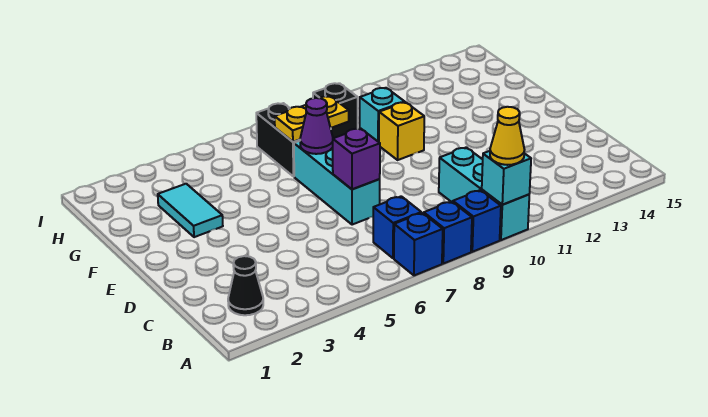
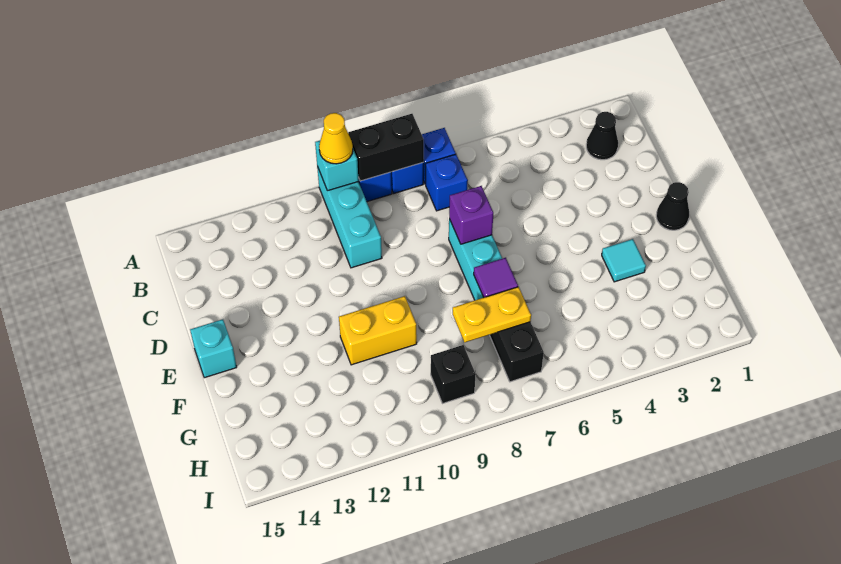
none -> black brick A8:A9 level 2
none -> black cone E1 level 1
cyan tile F3:G3 level 1 -> cyan tile F3 level 1
purple cone F7 level 2 -> purple tile F7 level 2
yellow brick F10 level 1 -> yellow brick F10:F11 level 1
cyan brick G10 level 1 -> cyan brick E15 level 1

